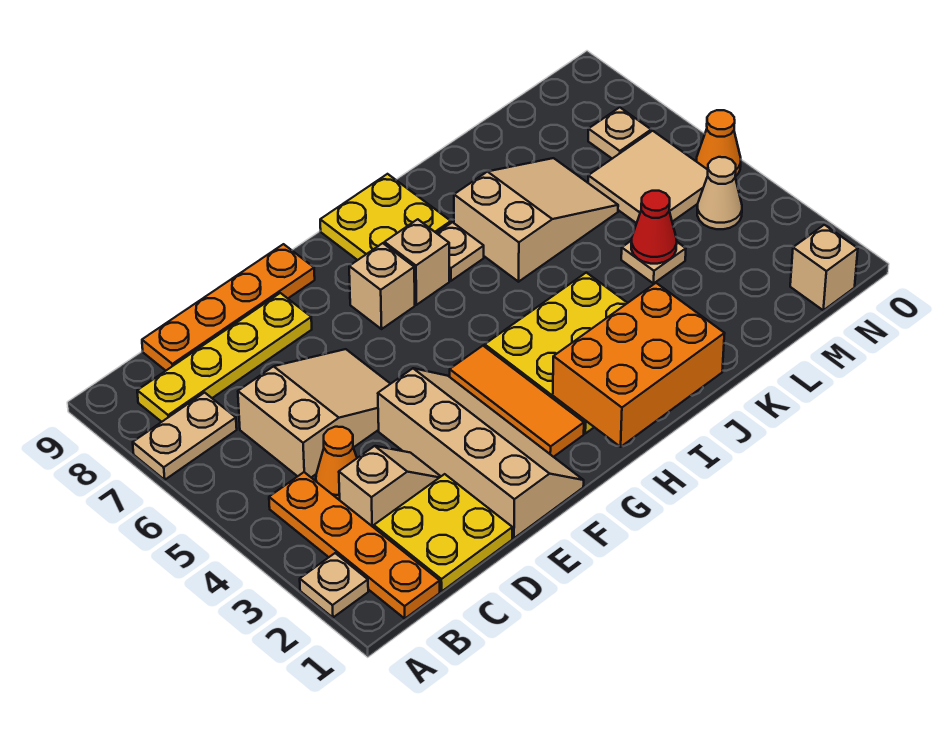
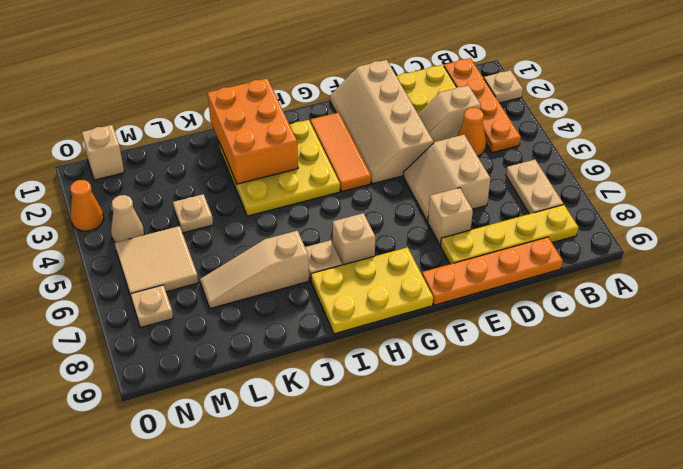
tan plate A7:B7 level 1 -> tan plate B6:B7 level 1
tan slope C5:E6 level 1 top C -> tan slope D5:E6 level 1 top D
tan brick G7 level 1 -> tan brick E7 level 1
orange brick H1:J2 level 2 -> orange brick I1:J3 level 2
yellow plate H8:I9 level 1 -> yellow plate G8:I9 level 1
tan slope J6:L7 level 1 top J -> tan slope J7:L7 level 1 top J
red cone L4 level 2 -> none
orange cone O5 level 1 -> orange cone O3 level 1

